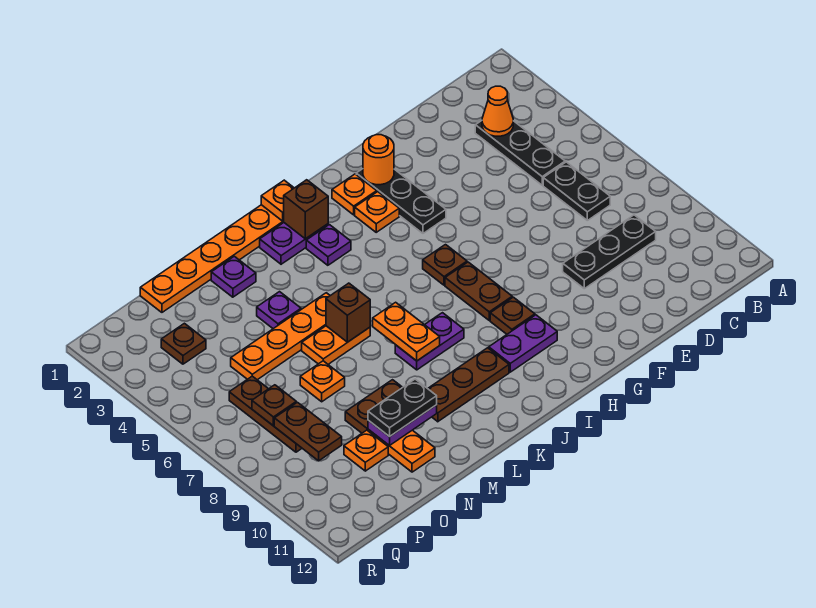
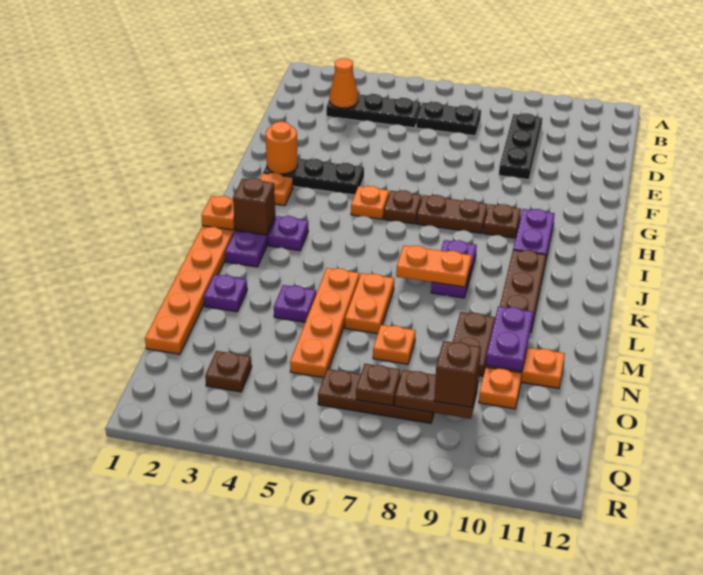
orange plate H3 level 1 -> orange plate H5 level 1
brown brick L6 level 2 -> brown brick P9 level 3
black plate M10:N10 level 3 -> none

